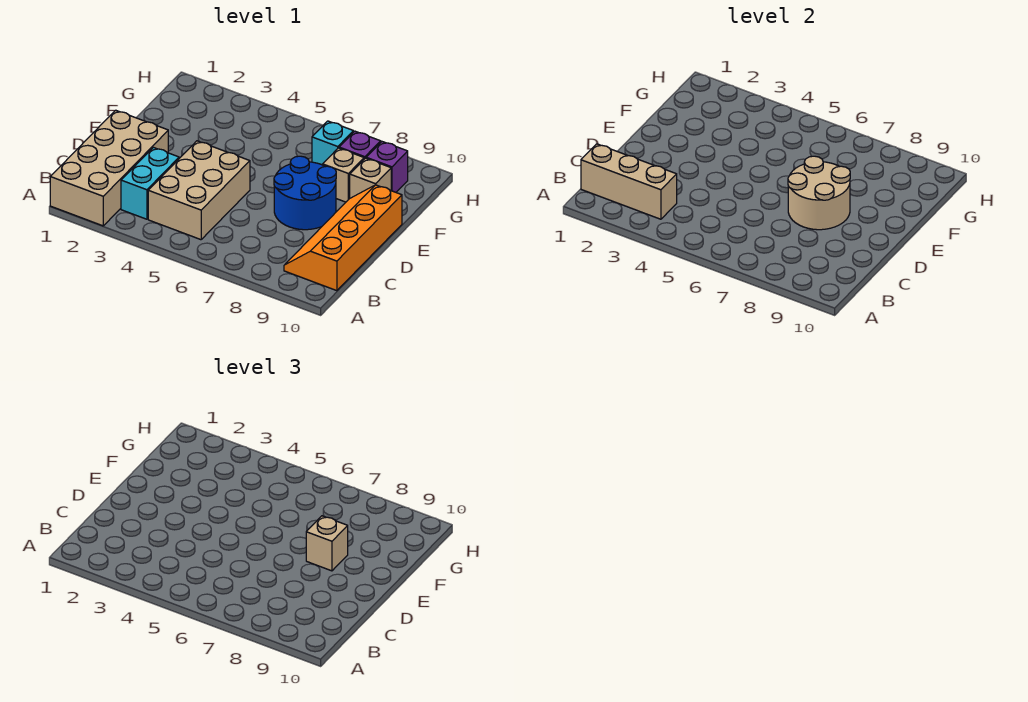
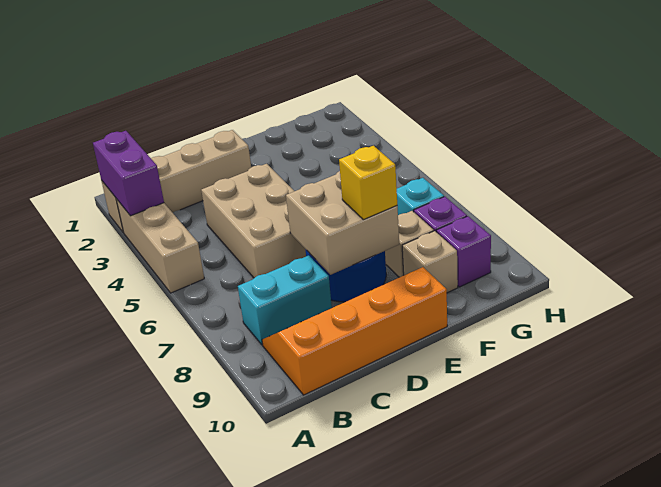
tan brick A1:D2 level 1 -> tan brick A2:D2 level 1
none -> purple brick A2:A3 level 2
tan brick B1:B3 level 2 -> tan brick A3:A5 level 1
cyan brick B3:C3 level 1 -> cyan brick B8:C8 level 1
tan brick B4:D5 level 1 -> tan brick C4:D6 level 1
tan round brick D7:E8 level 2 -> tan brick D7:E8 level 2
tan brick E8 level 3 -> yellow brick E8 level 3

